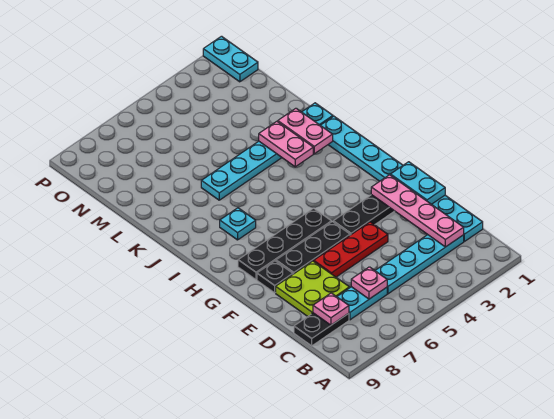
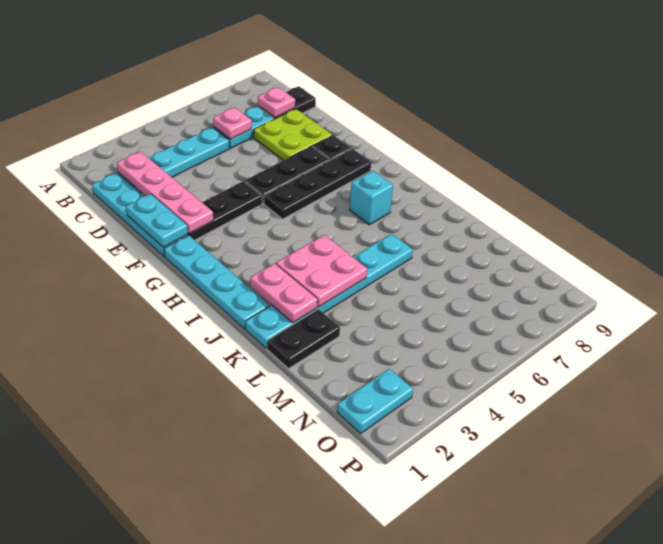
red plate E4:E6 level 1 -> none
cyan plate I7 level 1 -> cyan brick I7 level 1
pink plate J3:K3 level 2 -> pink plate J3:K4 level 2
none -> black plate L1:L2 level 1
cyan plate O1:P1 level 1 -> cyan plate O1:O2 level 1

